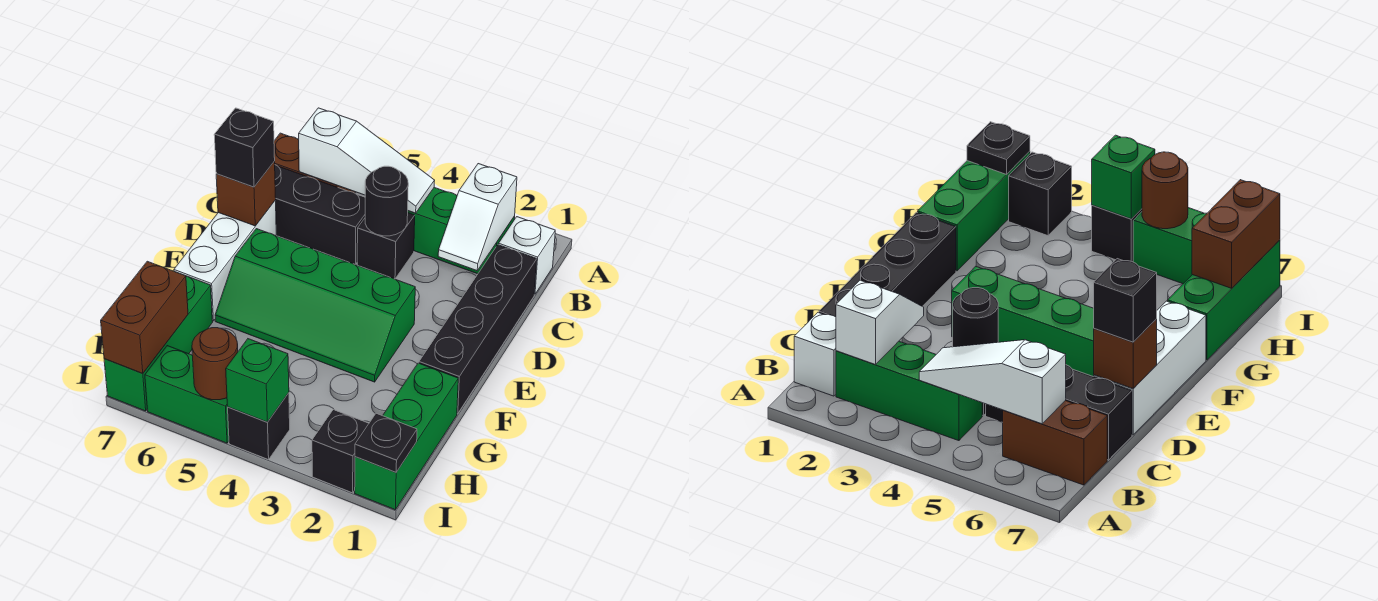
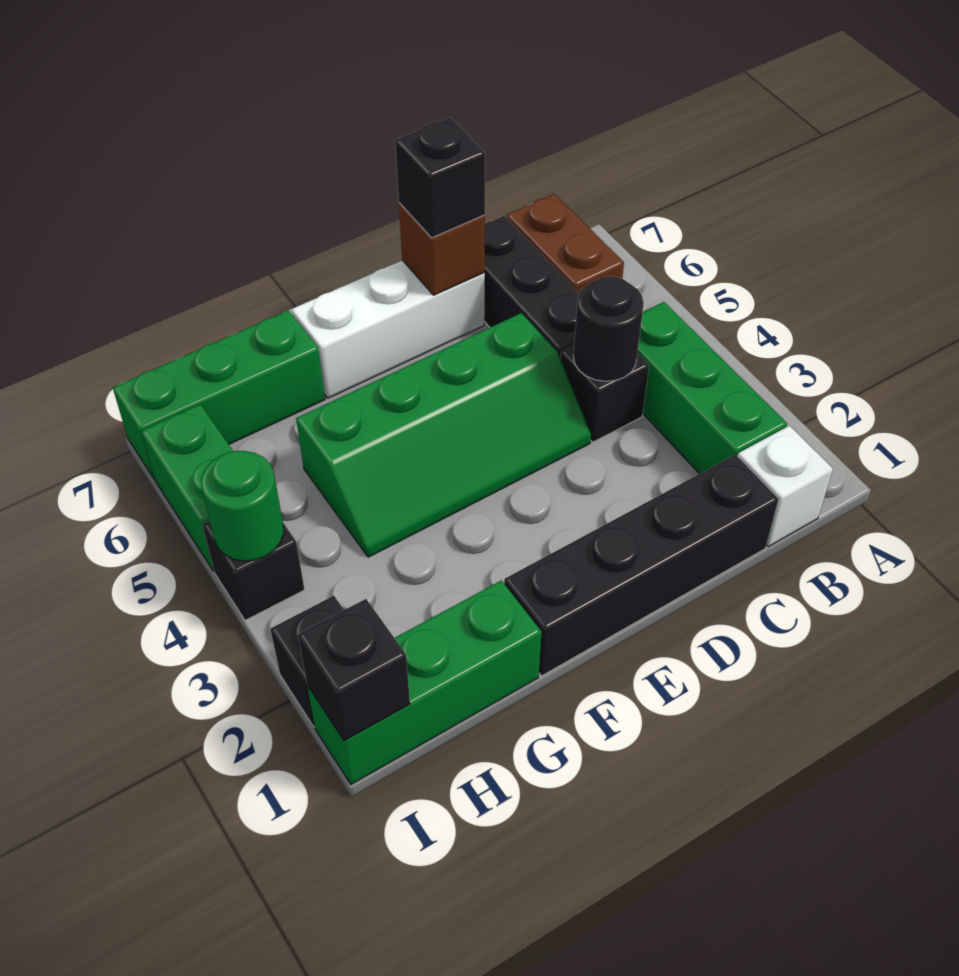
white slope B2:C2 level 2 top B -> none
white slope B4:B6 level 2 top 6 -> none
green slope E3:F6 level 1 top E -> green slope D4:G5 level 1 top 5
brown brick H7:I7 level 2 -> none
black plate I1 level 2 -> black brick I1 level 2
green brick I4 level 2 -> green round brick I4 level 2
brown round brick I5 level 2 -> none

